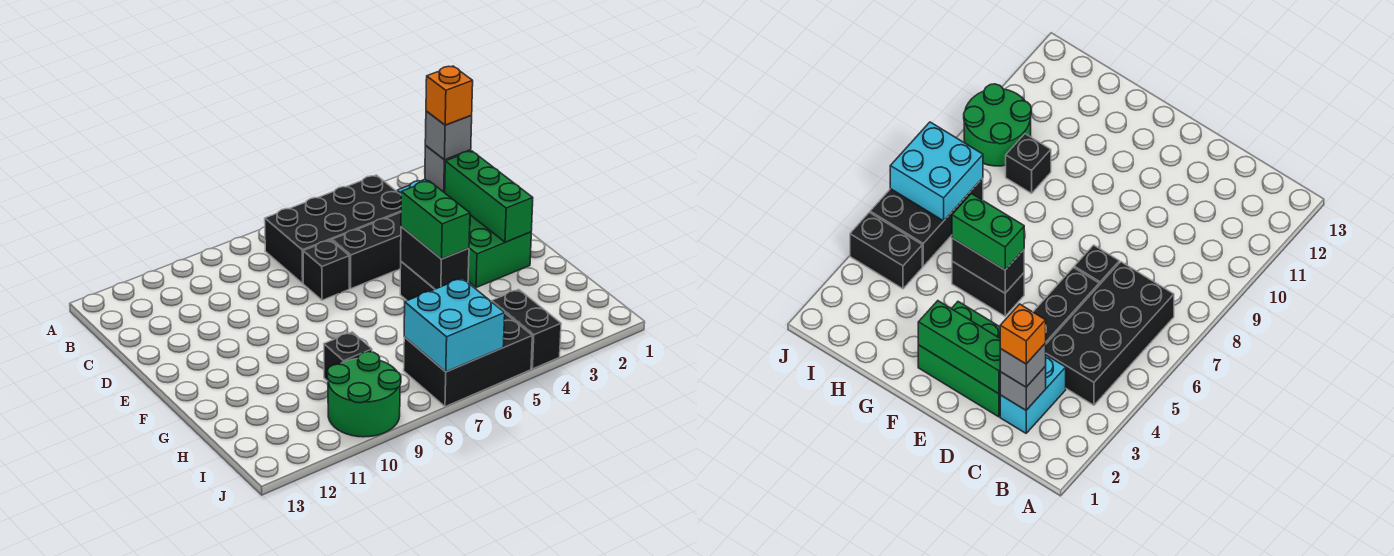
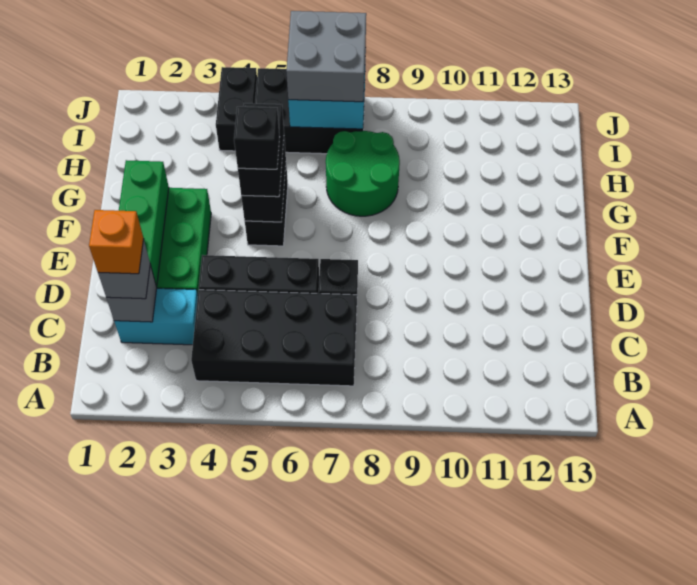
green brick F5:G5 level 3 -> black brick F5:G5 level 3
black brick H9 level 1 -> black brick F5 level 4
none -> grey brick I6:J7 level 3
green round brick I9:J10 level 1 -> green round brick G7:H8 level 1

